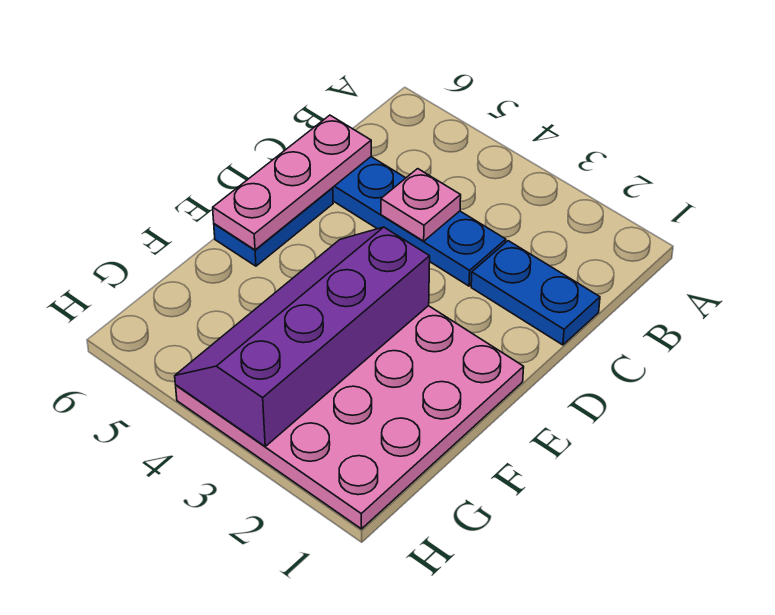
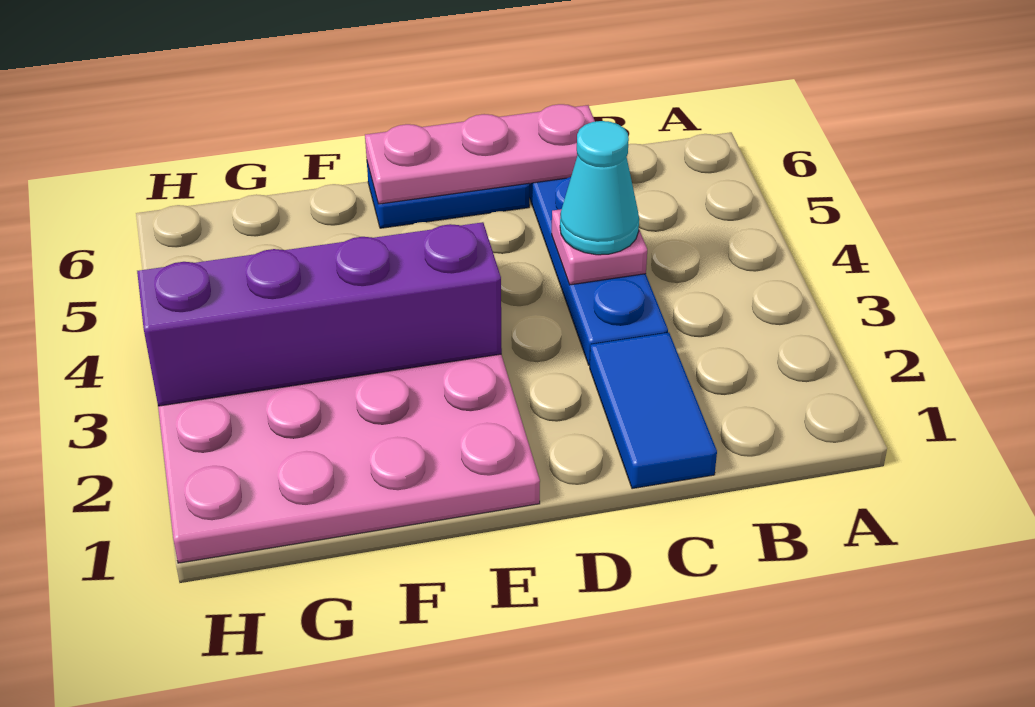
blue plate C1:C2 level 1 -> blue tile C1:C2 level 1
none -> cyan cone C4 level 3

